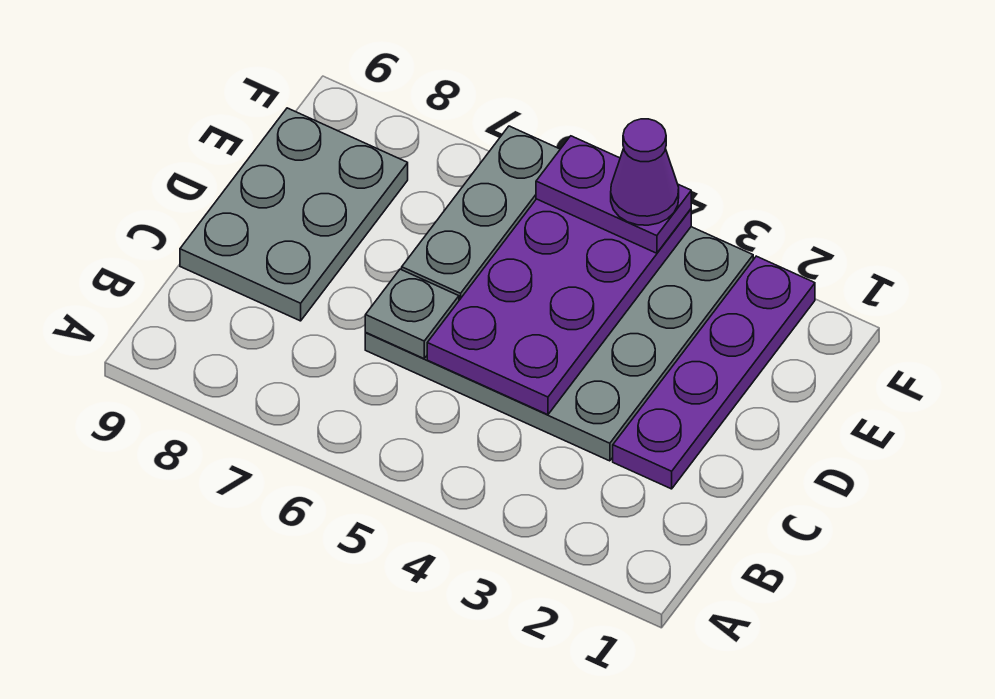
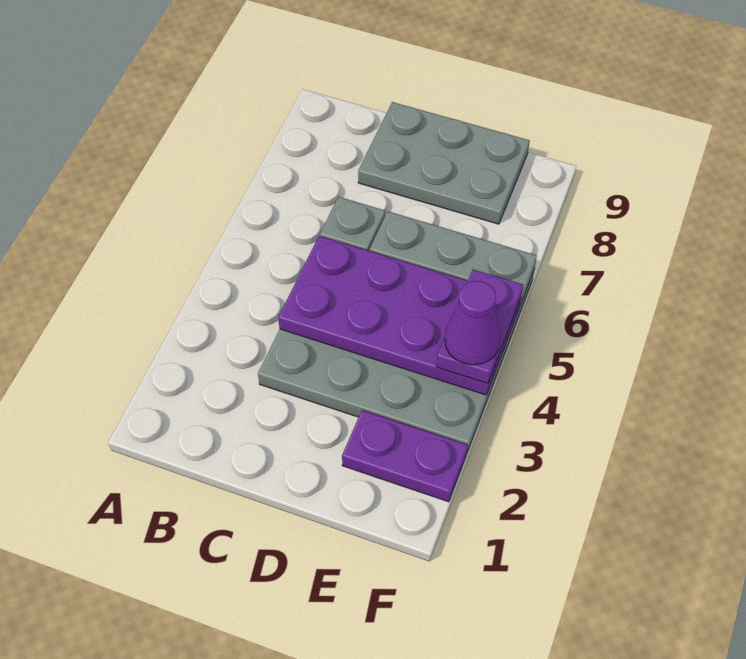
purple plate C2:F2 level 1 -> purple plate E2:F2 level 1

